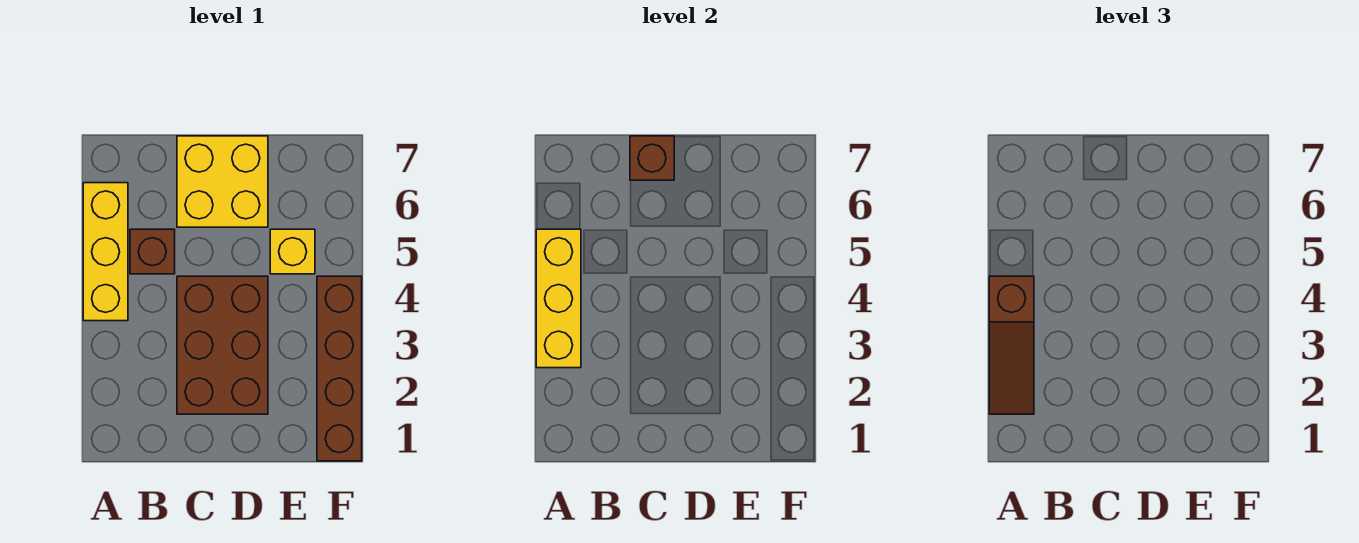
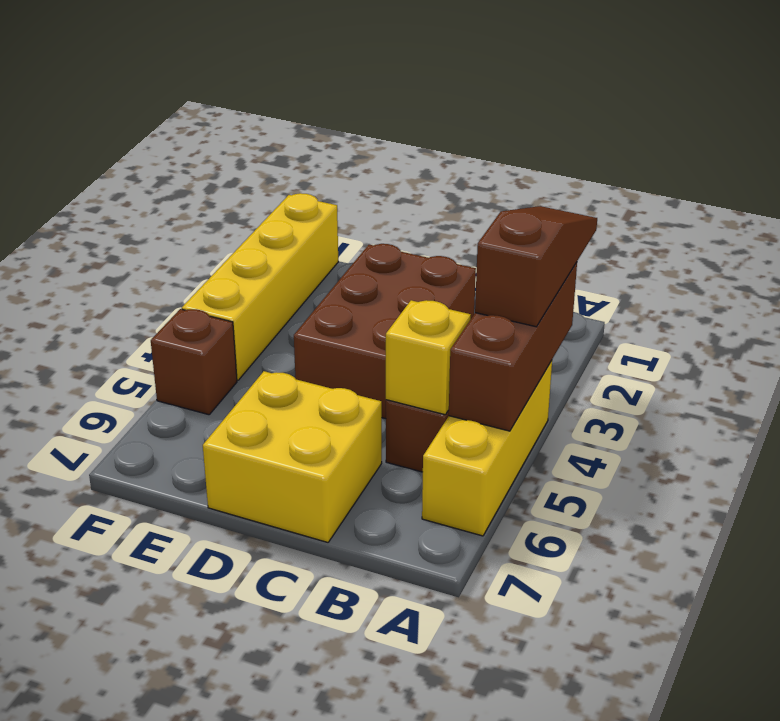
yellow brick A3:A5 level 2 -> brown brick A3:A5 level 2
brown brick C7 level 2 -> brown brick F5 level 1
yellow brick E5 level 1 -> yellow brick B5 level 2
brown brick F1:F4 level 1 -> yellow brick F1:F4 level 1

